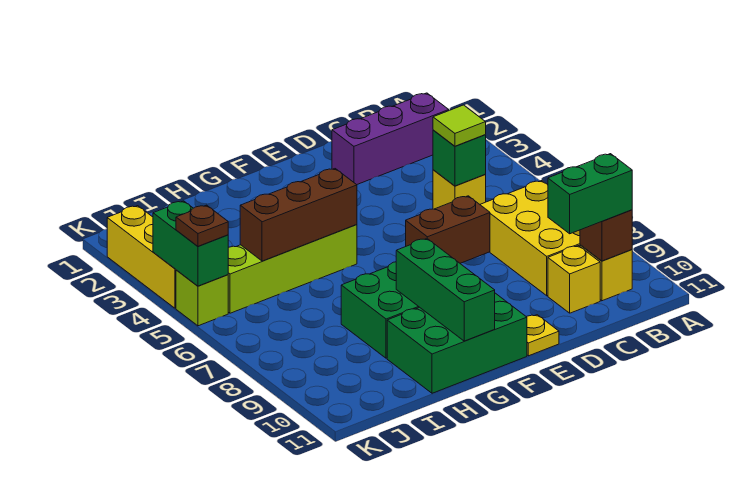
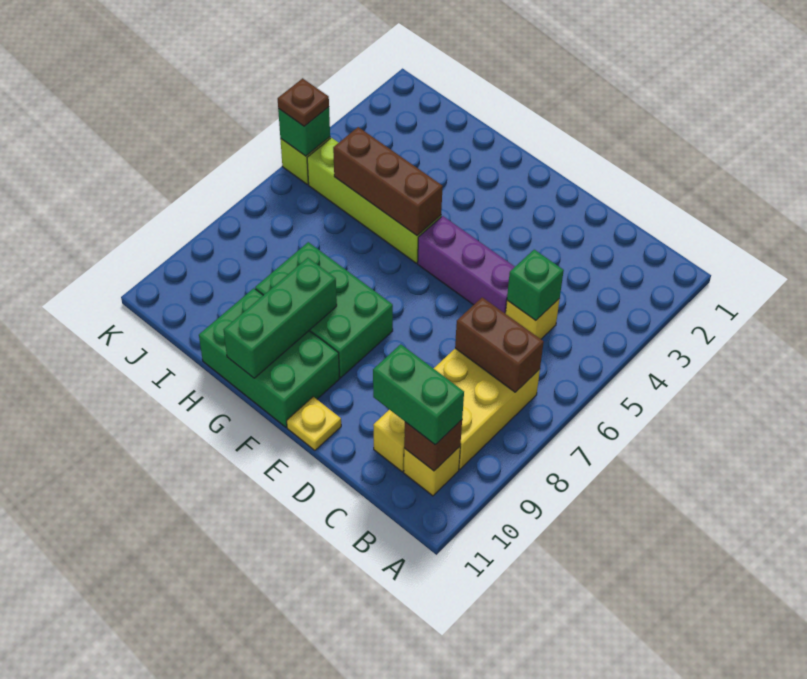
purple brick B2:D2 level 1 -> purple brick D5:F5 level 1
lime tile C5 level 3 -> none
brown brick E8:F8 level 2 -> brown brick B7:C7 level 2
yellow brick K2:K4 level 1 -> none
green brick K4:K5 level 2 -> green brick K5 level 2

